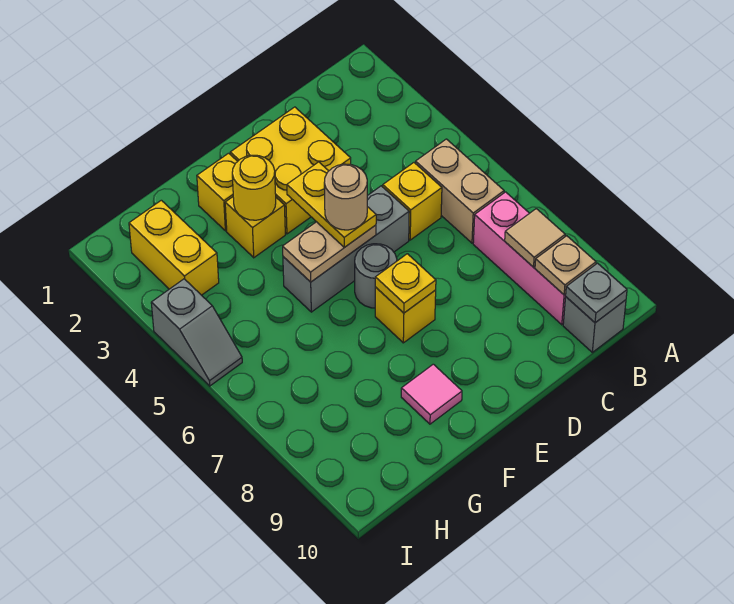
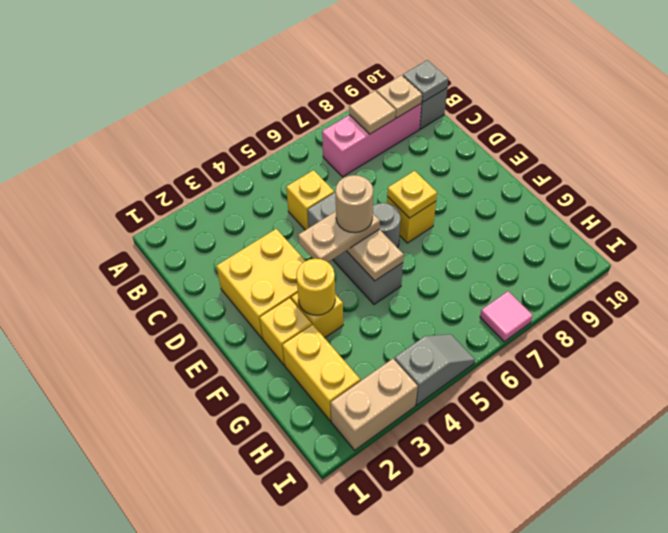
tan brick B5:B6 level 1 -> tan brick I2:I3 level 1
yellow plate E4:E5 level 3 -> tan plate E4:E5 level 3
pink tile F9 level 1 -> pink tile I7 level 1
yellow brick H2:H3 level 1 -> yellow brick G2:H2 level 1

